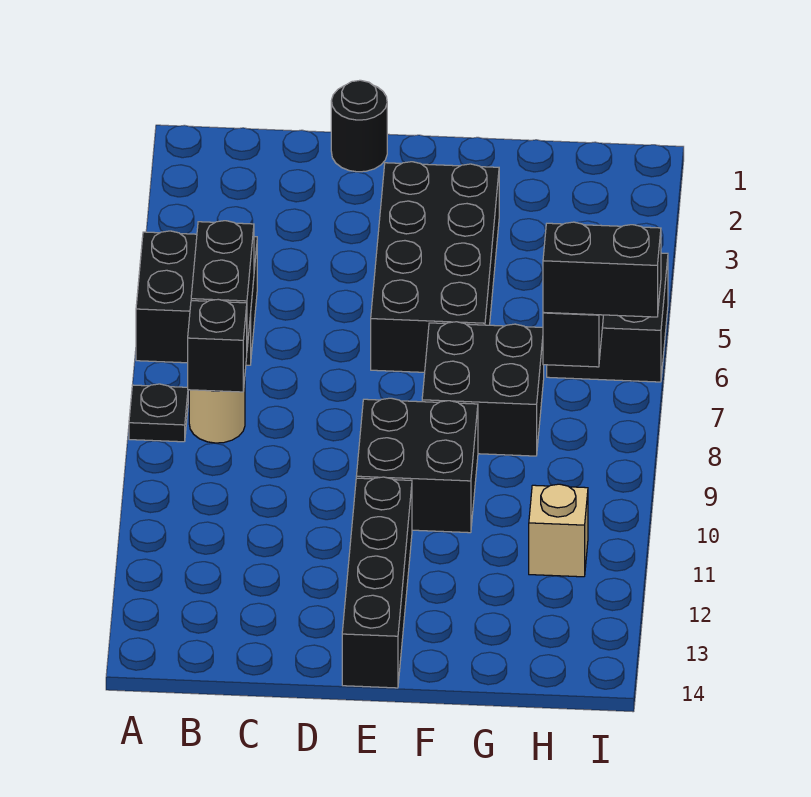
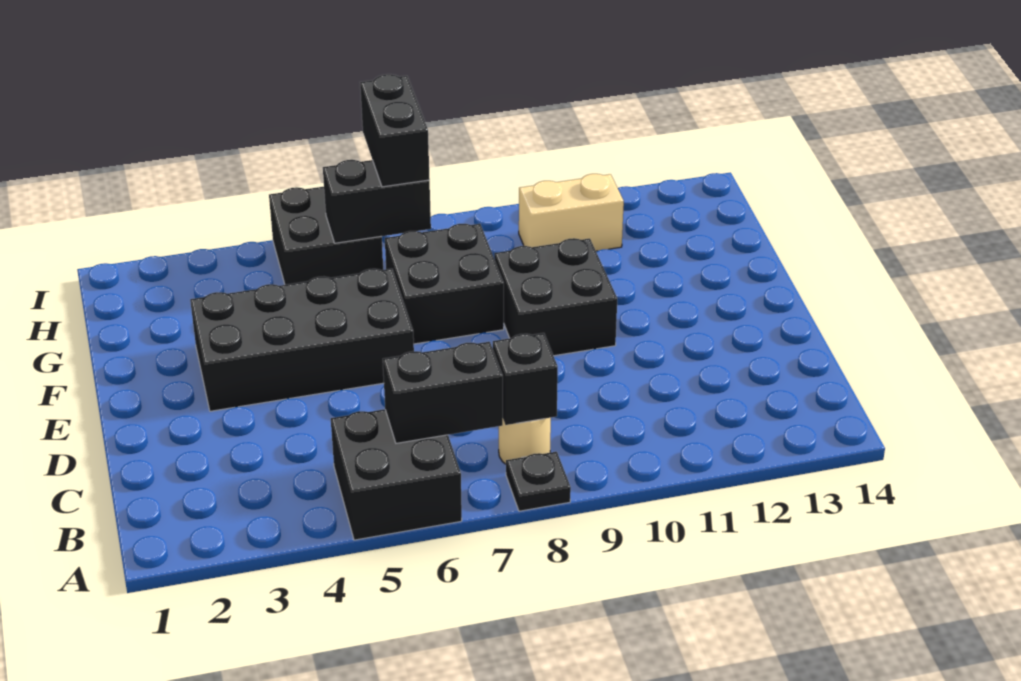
black round brick D1 level 1 -> none
black brick E11:E14 level 1 -> none
tan brick H11 level 1 -> tan brick H10:H11 level 1

